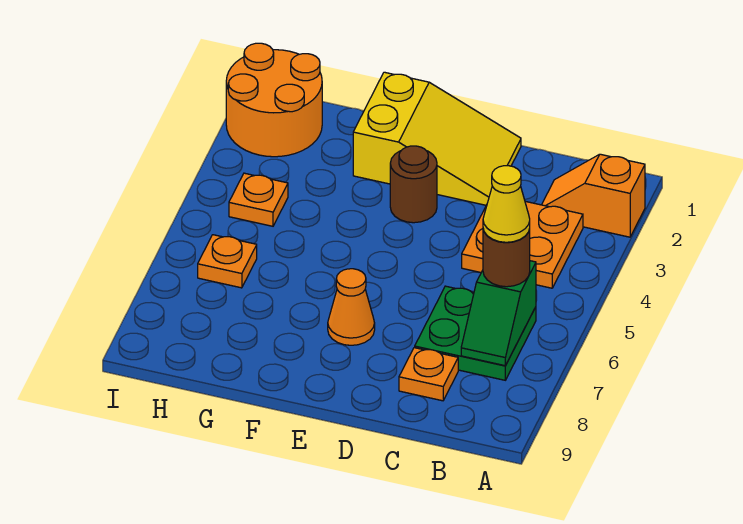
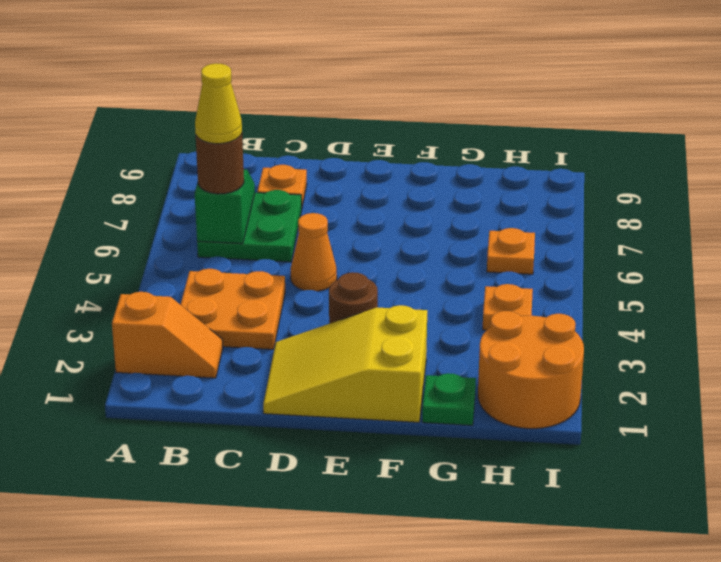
orange cone E7 level 1 -> orange cone D5 level 1
none -> green plate G1 level 1

